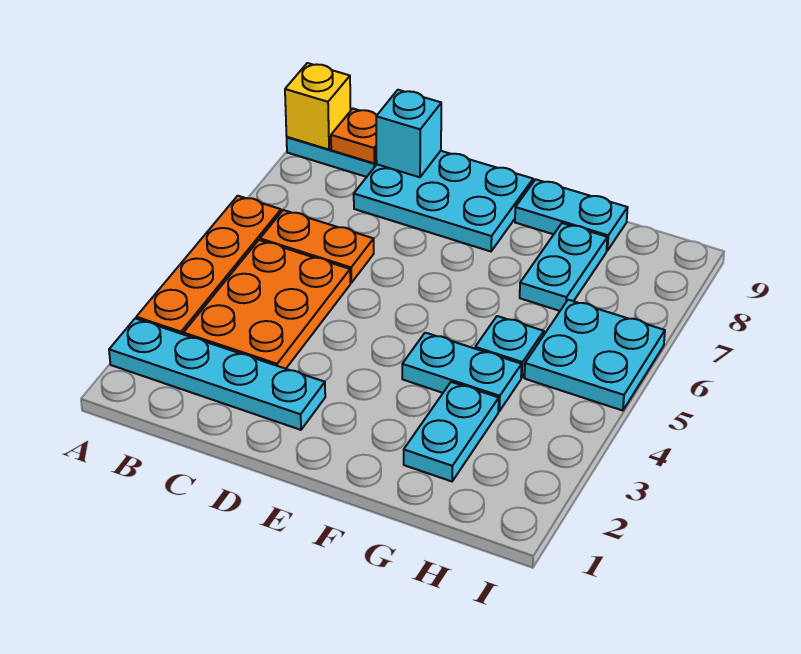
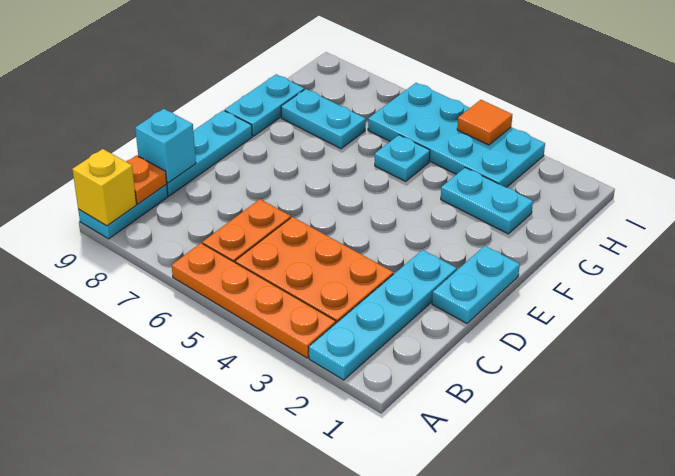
cyan plate C8:E9 level 1 -> cyan plate C9:E9 level 1
cyan plate F4:G4 level 1 -> cyan plate D1:E1 level 1
cyan plate H5:I6 level 1 -> cyan plate H3:I6 level 1
none -> orange tile I4 level 2

